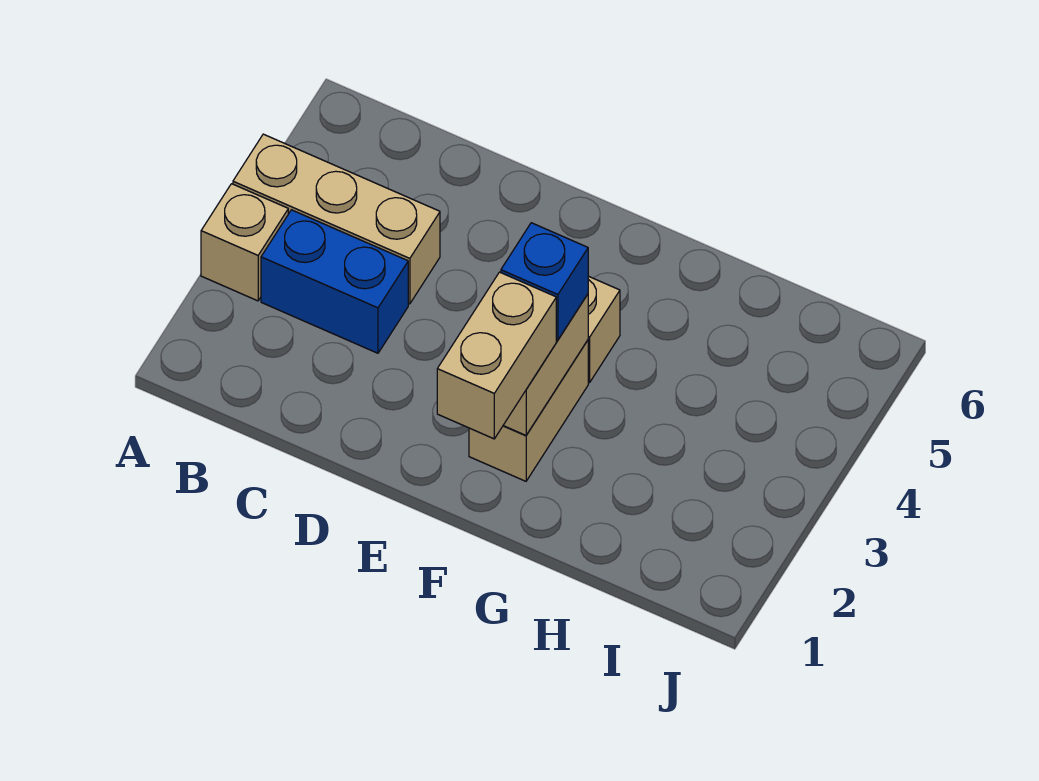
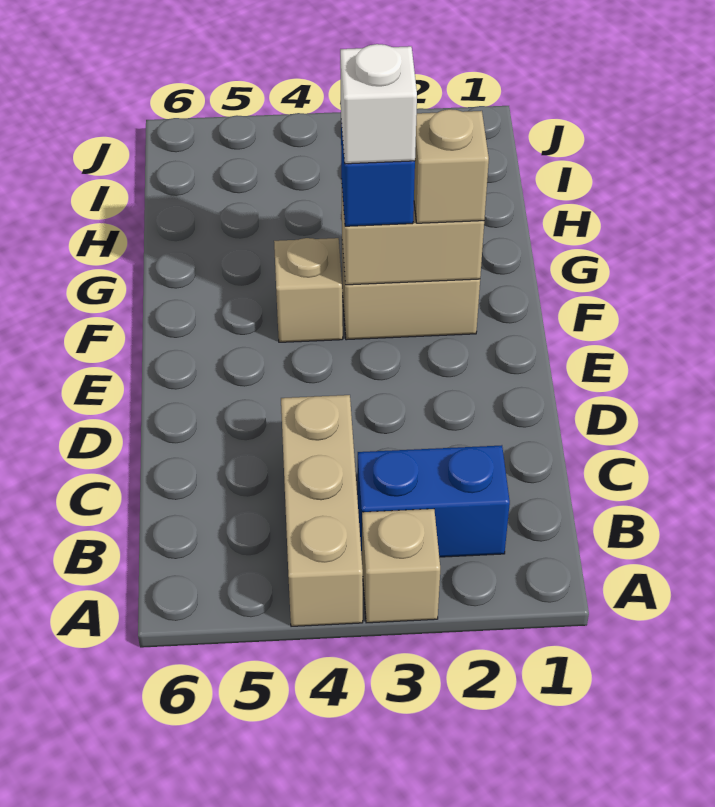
blue brick B3:C3 level 1 -> blue brick B2:B3 level 1
tan brick F1:F2 level 3 -> tan brick F2 level 3
none -> white brick F3 level 4

